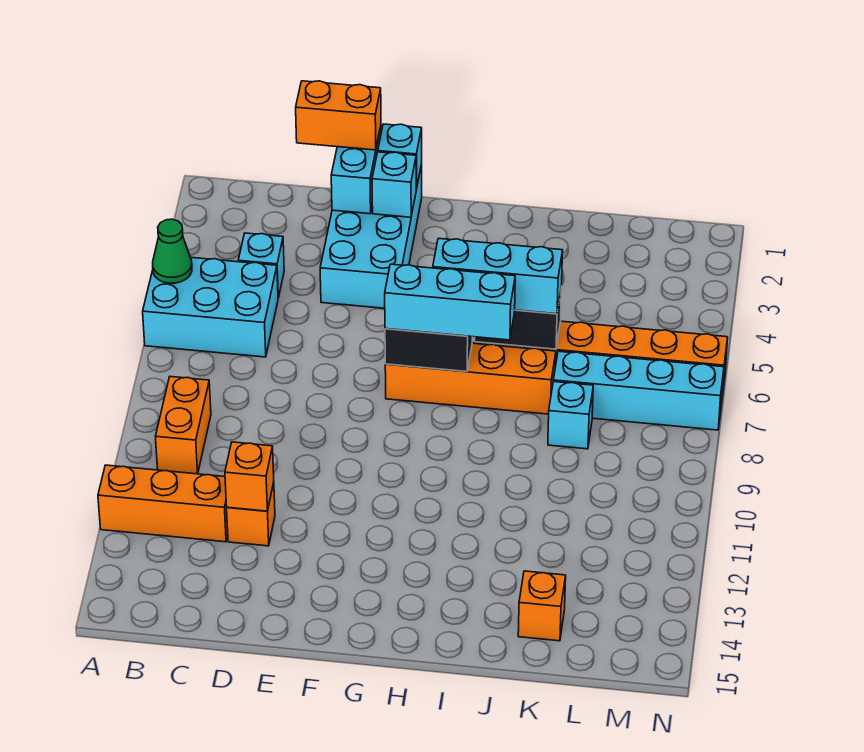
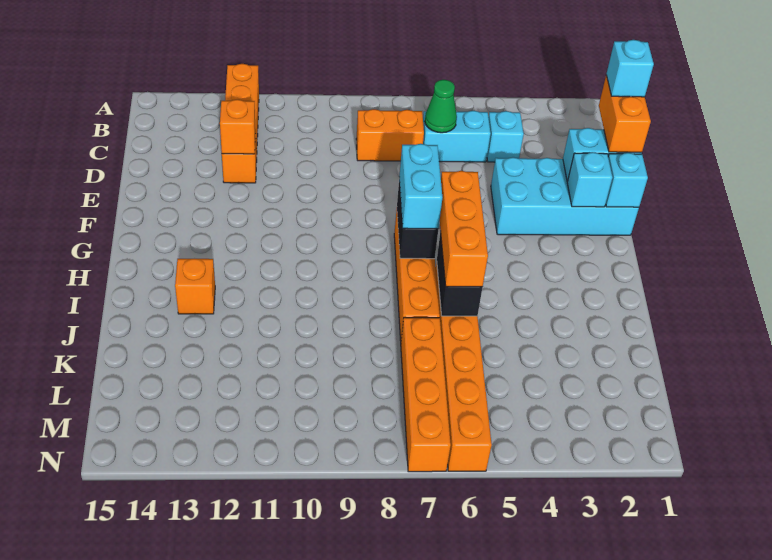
cyan brick A5:C6 level 1 -> cyan brick C5:C6 level 1
green cone A5 level 2 -> green cone C6 level 2
orange brick B9:B10 level 1 -> orange brick C7:C8 level 1
cyan brick G7:I7 level 3 -> cyan brick G7:H7 level 3
cyan brick H6:J6 level 3 -> orange brick H6:J6 level 3
cyan brick K7:N7 level 1 -> orange brick K7:N7 level 1
cyan brick K8 level 1 -> cyan brick D1 level 4
orange brick K14 level 1 -> orange brick I13 level 1

